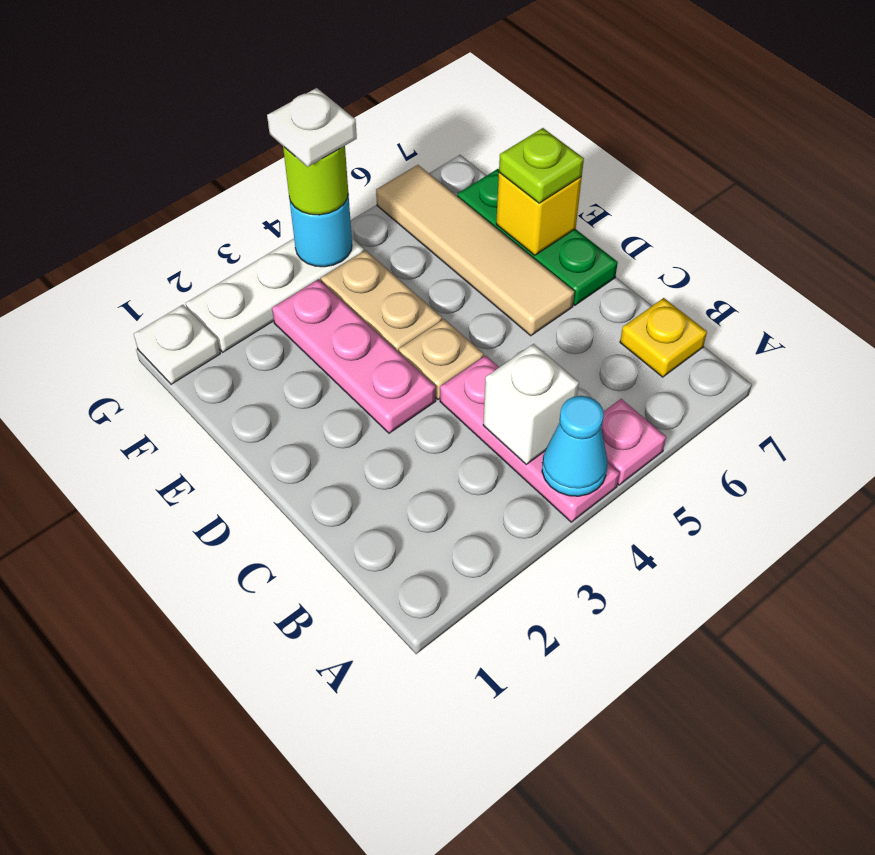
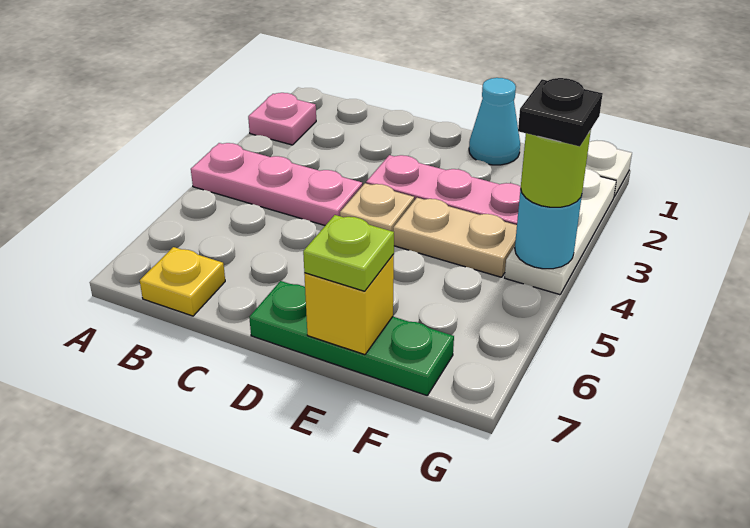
cyan cone A4 level 2 -> cyan cone E1 level 1
pink plate A5 level 1 -> pink plate A2 level 1
white brick B4 level 2 -> none
tan tile D6:G6 level 1 -> none
white plate G4 level 4 -> black plate G4 level 4

